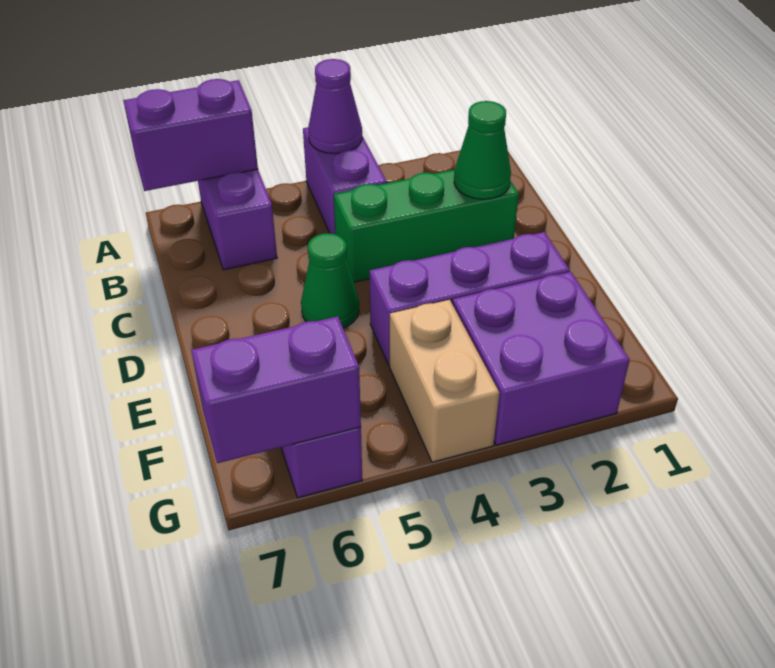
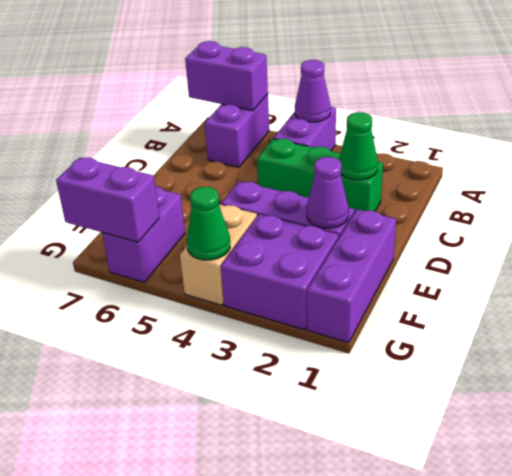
green cone D5 level 1 -> green cone G4 level 2
none -> purple brick E1:G1 level 1
none -> purple cone E2 level 2

